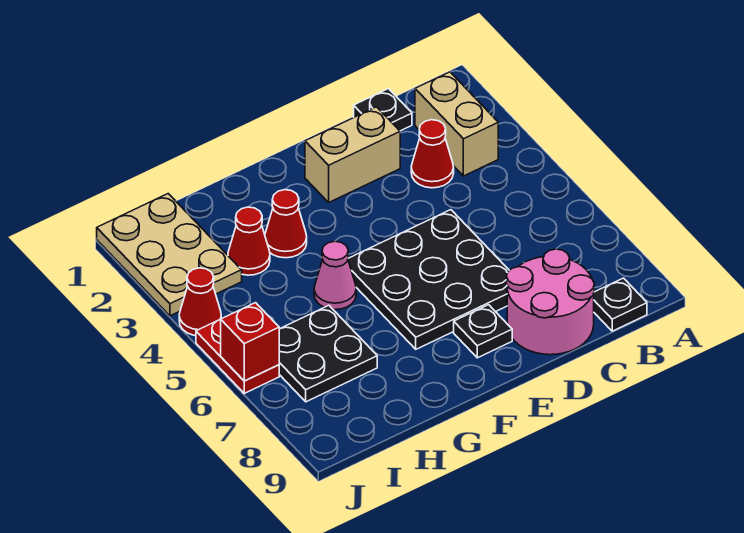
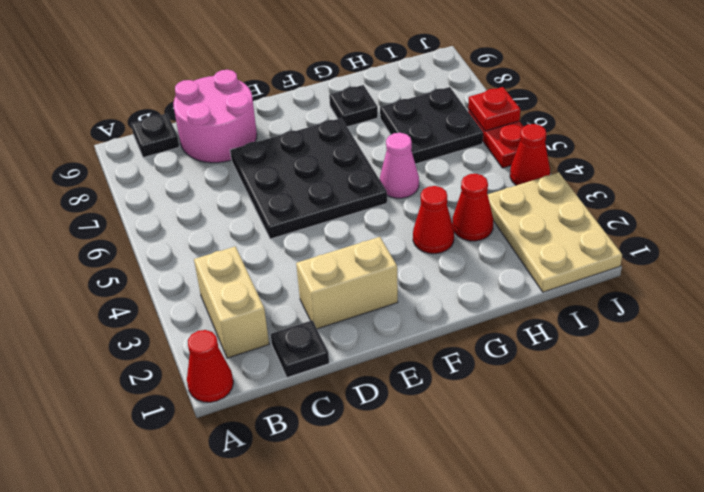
red cone C3 level 1 -> red cone A1 level 1
black plate E8 level 1 -> black plate G8 level 1
red brick J6 level 2 -> red plate J6 level 2

